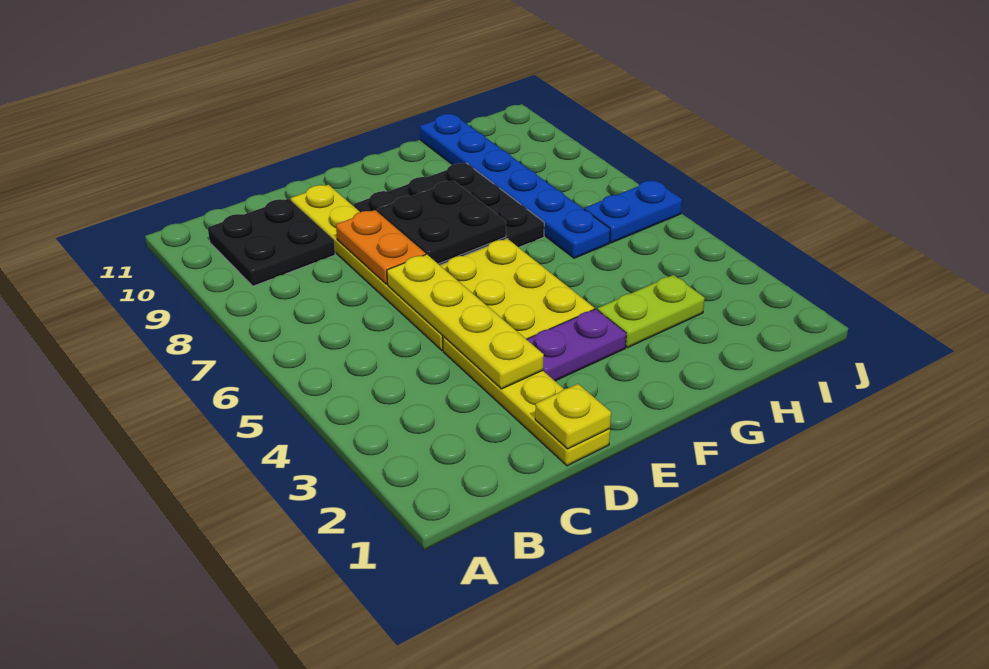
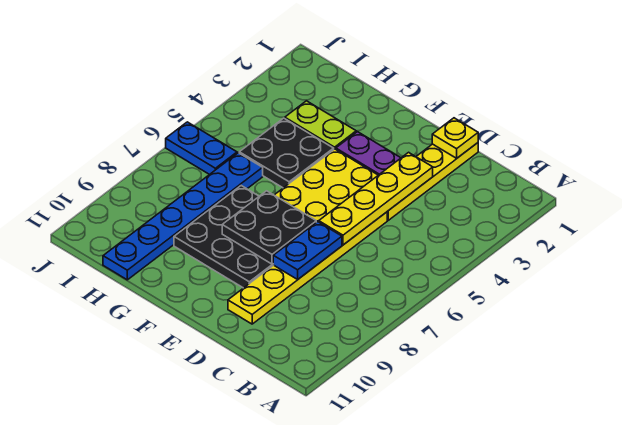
black plate B9:C10 level 1 -> black plate G4:H5 level 1
orange plate D7:D8 level 2 -> blue plate D7:D8 level 2

